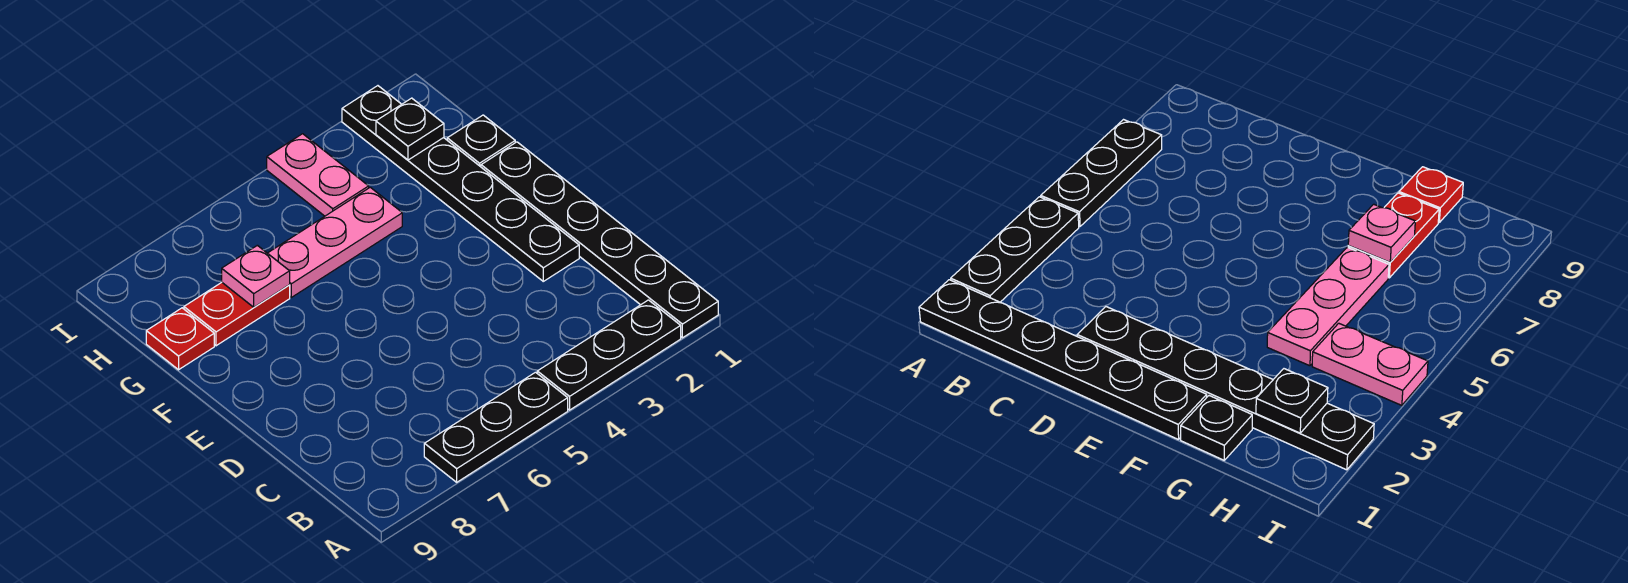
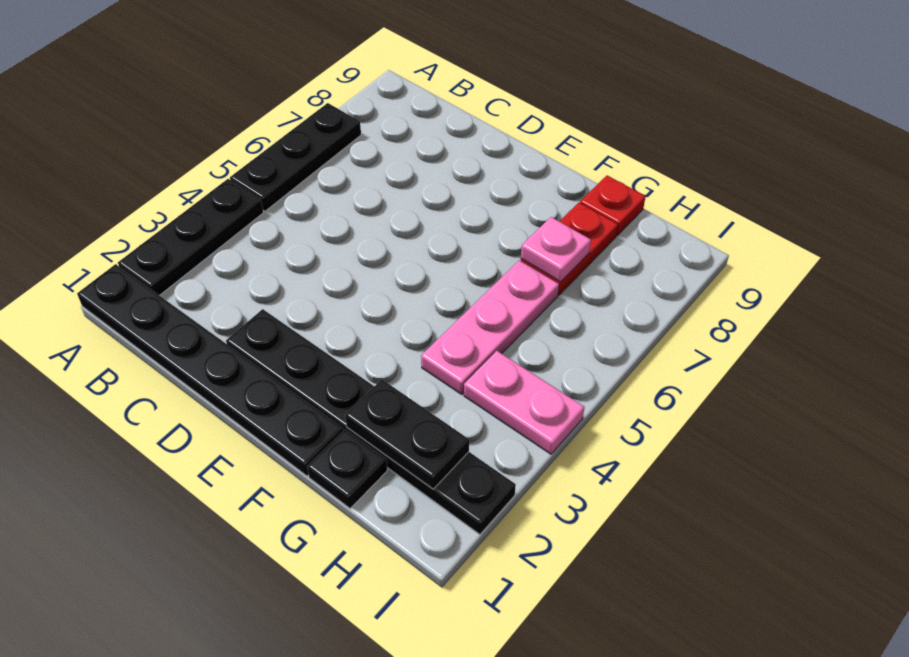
black plate H2 level 2 -> black plate G2:H2 level 2

